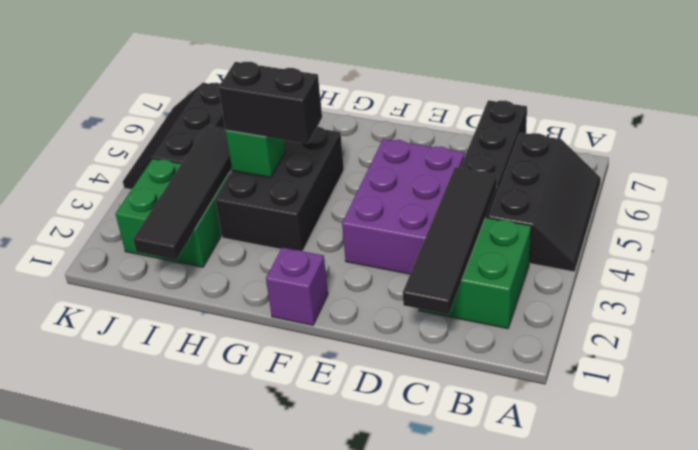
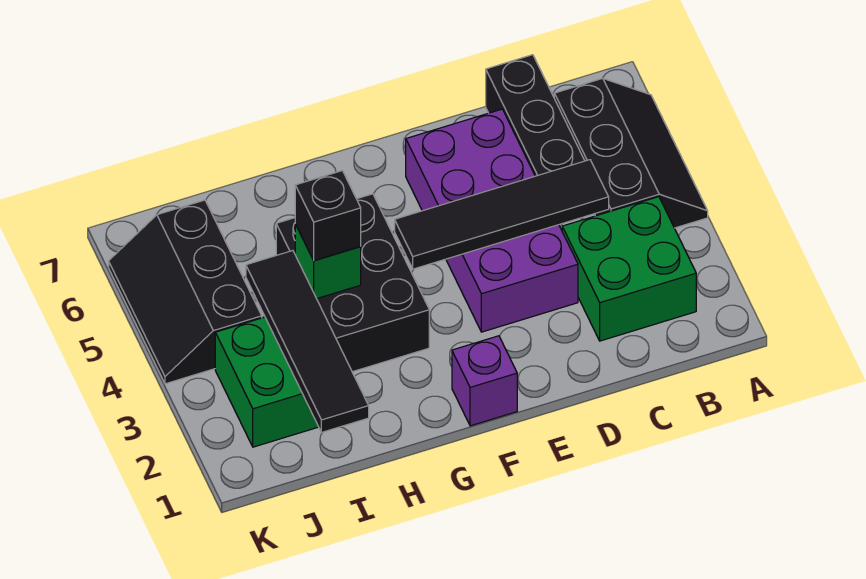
black tile C1:C4 level 2 -> black tile C4:F4 level 2
purple brick D3:E5 level 1 -> purple brick D3:E6 level 1
black brick G4:H4 level 3 -> black brick H4 level 3

